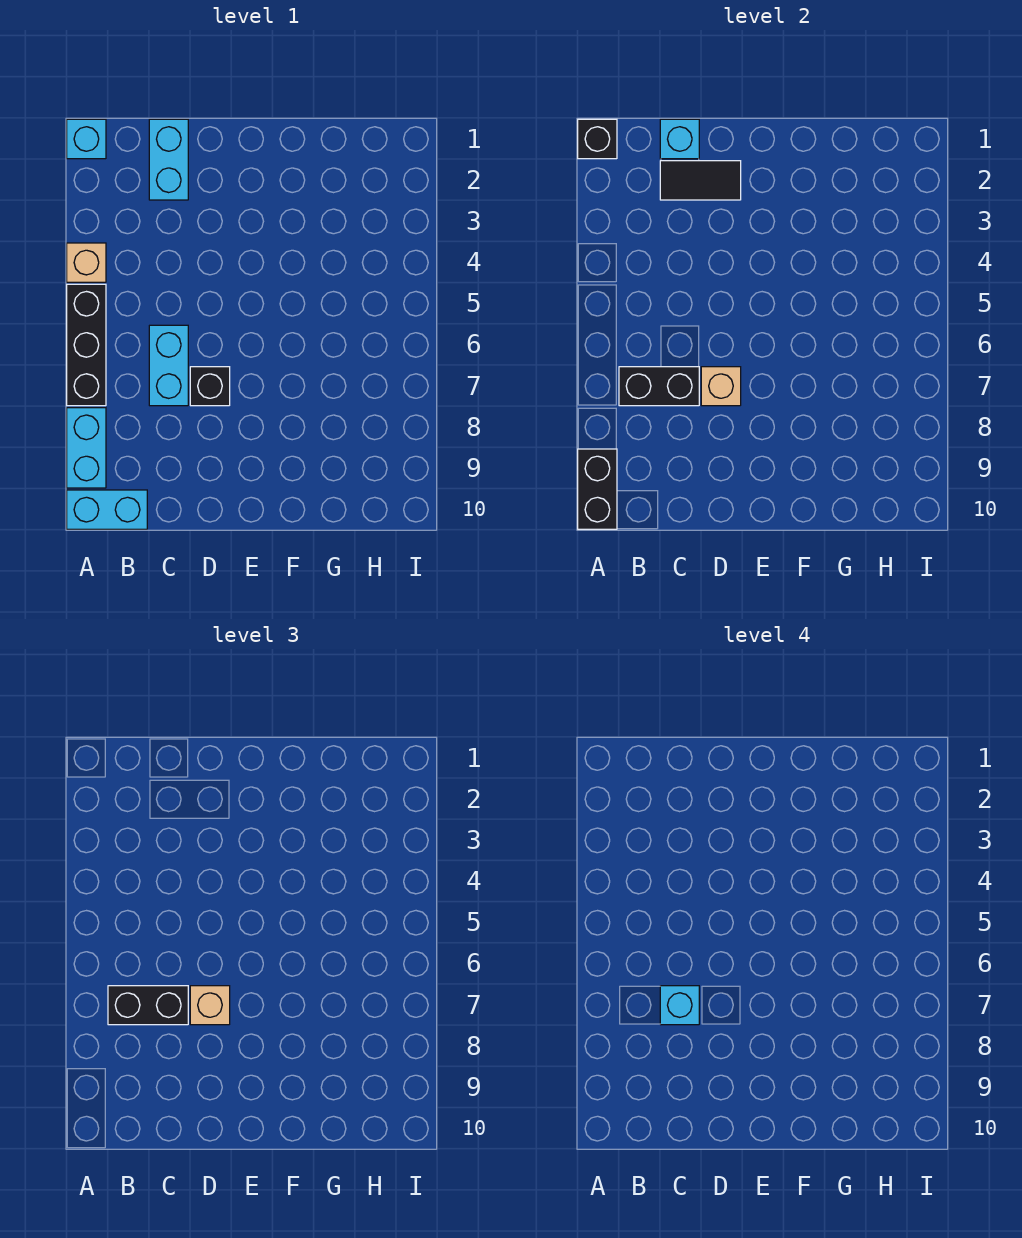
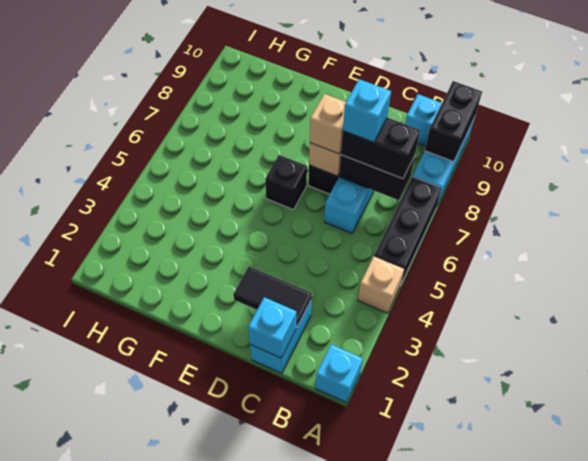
black brick A1 level 2 -> black brick E6 level 1

